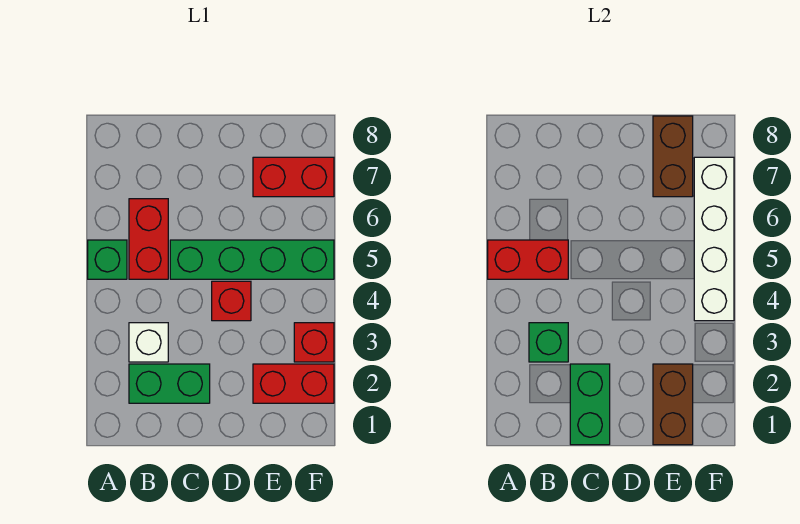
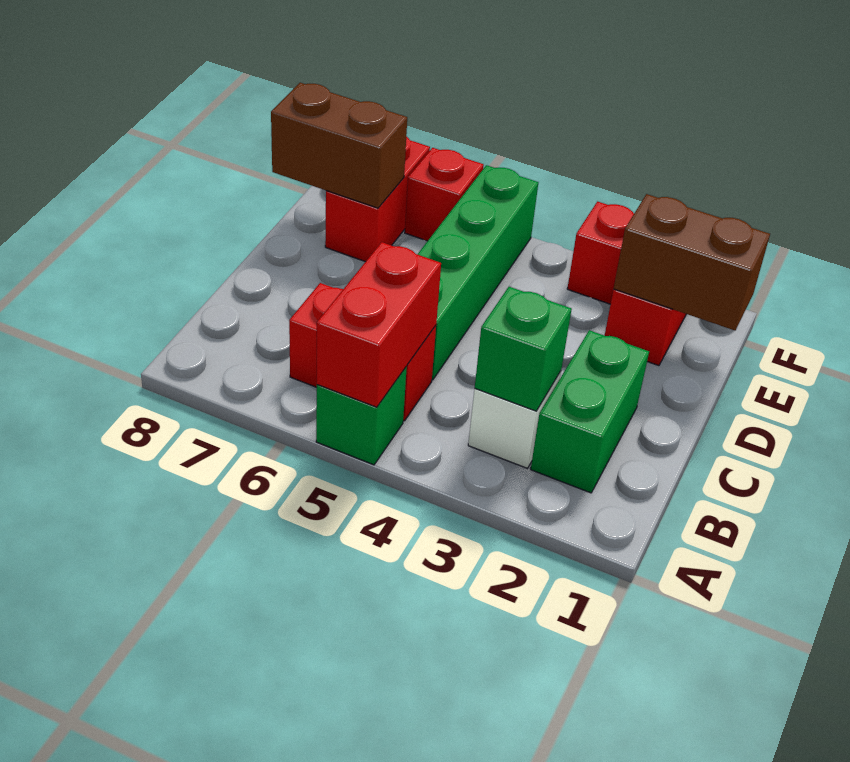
green brick C1:C2 level 2 -> none
red brick D4 level 1 -> red brick F6 level 1
white brick F4:F7 level 2 -> none

